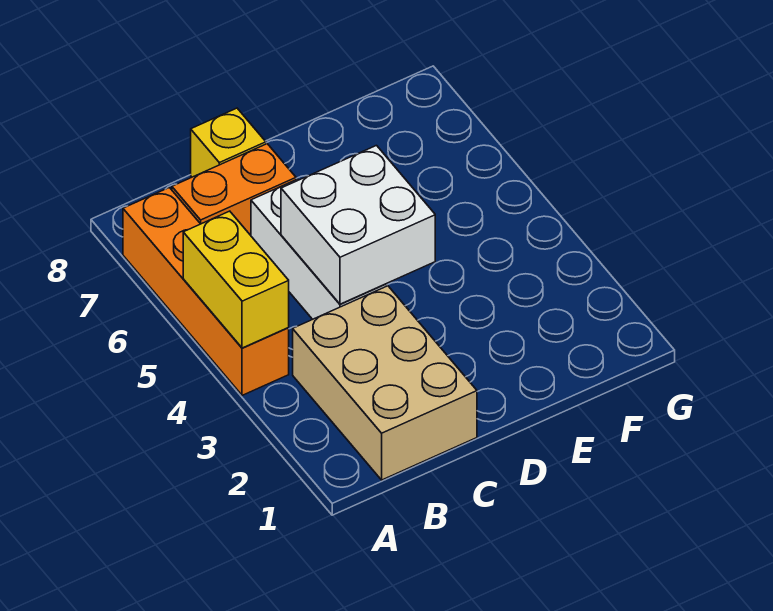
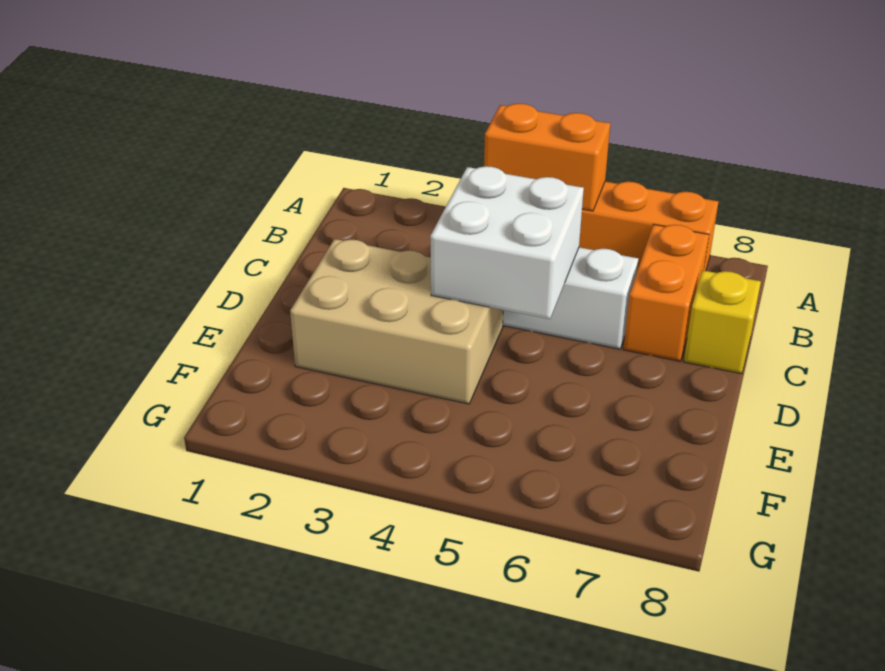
yellow brick A4:A5 level 2 -> orange brick A4:A5 level 2
tan brick B1:C3 level 1 -> tan brick D2:E4 level 1

